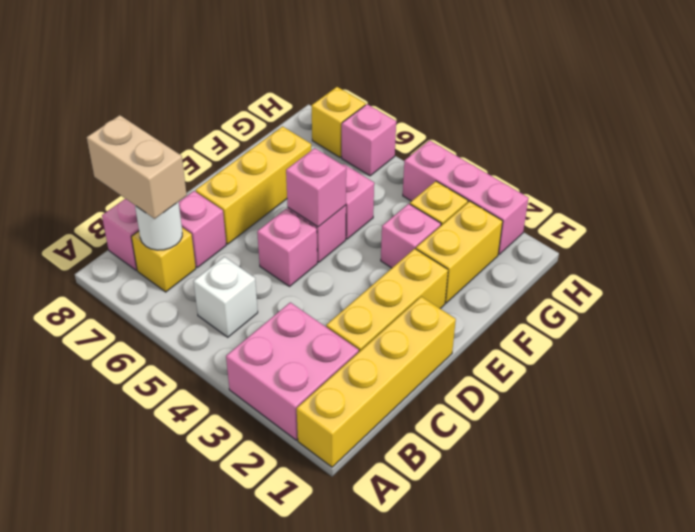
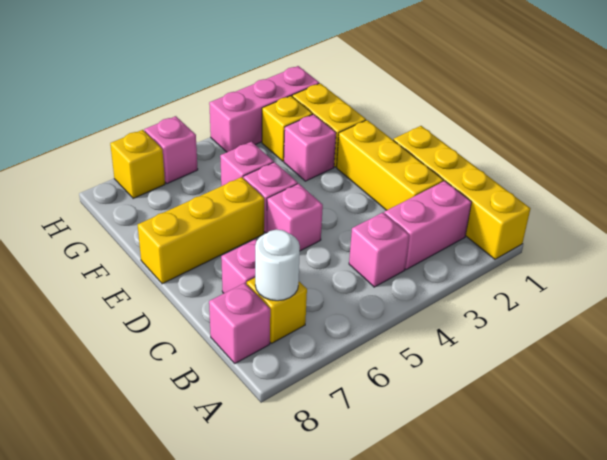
pink brick A2:B3 level 1 -> pink brick B2:B3 level 1
white brick B5 level 1 -> none
tan brick B7:B8 level 3 -> none
yellow brick D7:F7 level 1 -> yellow brick E6:E8 level 1
pink brick E5 level 2 -> pink brick B4 level 1

